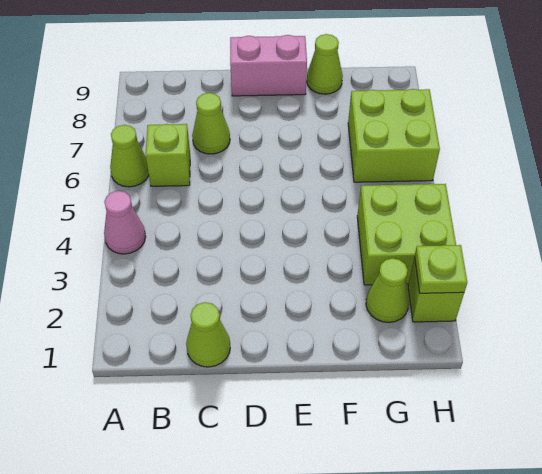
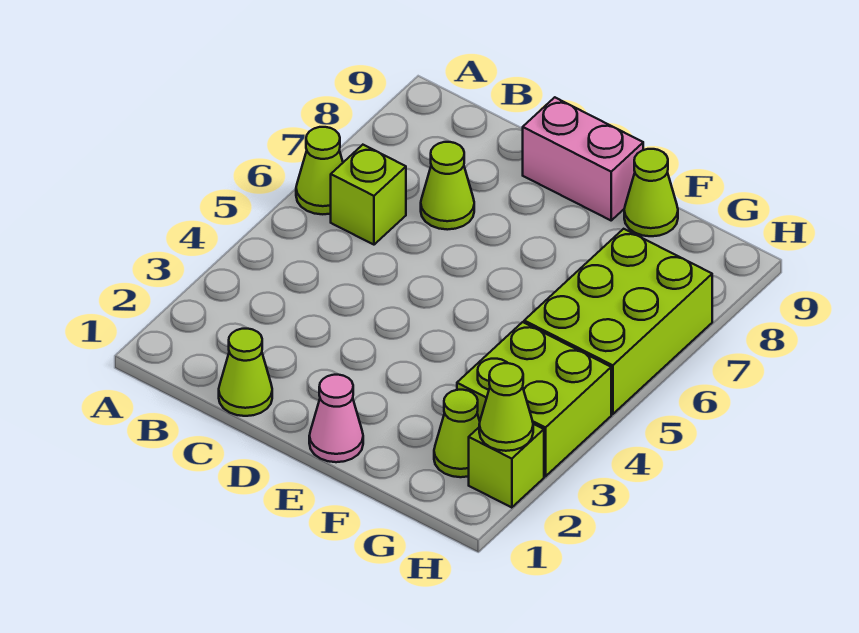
pink cone A4 level 1 -> pink cone E1 level 1
lime brick G6:H7 level 1 -> lime brick G5:H7 level 1
lime plate H2 level 2 -> lime cone H2 level 2

